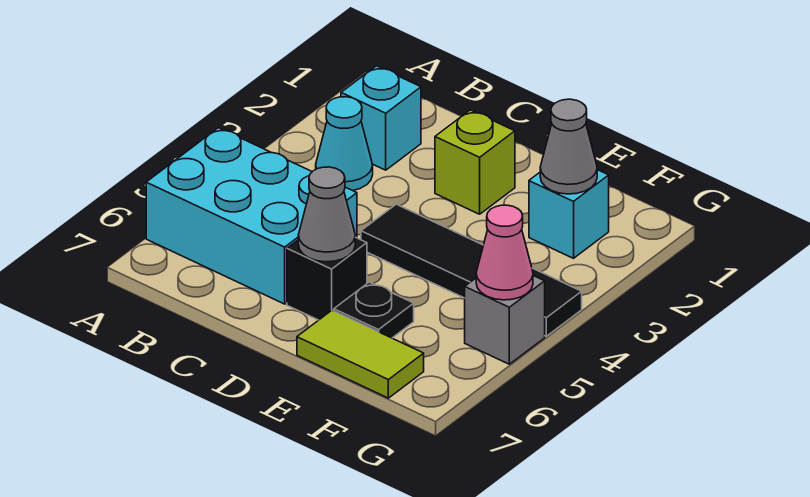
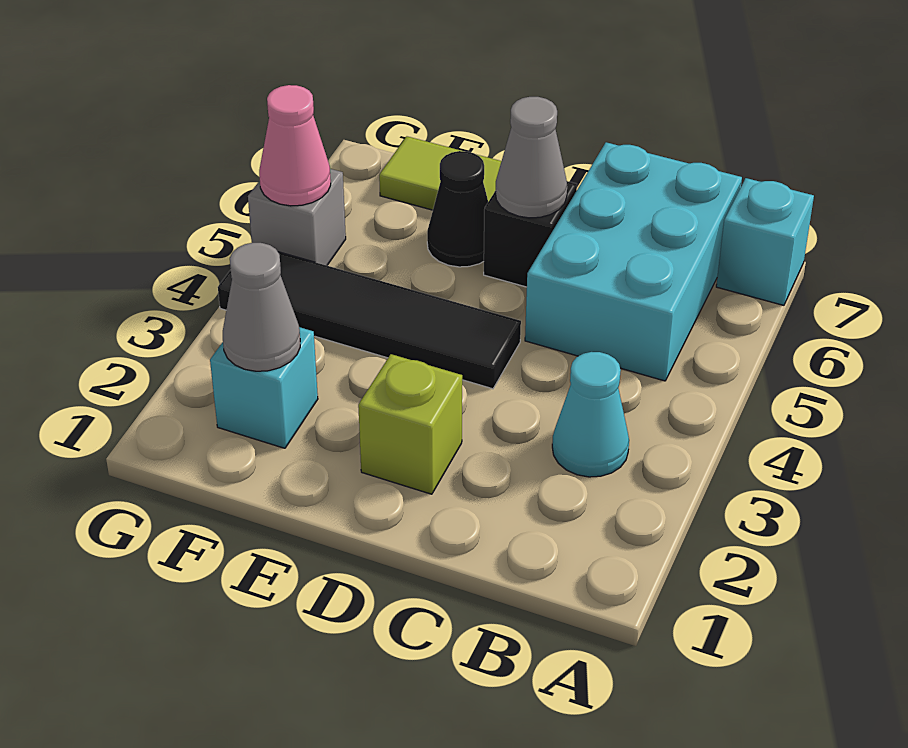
cyan brick A5:C6 level 1 -> cyan brick B5:C7 level 1
cyan brick B2 level 1 -> cyan brick A7 level 1
black plate E6 level 1 -> black cone E6 level 1

